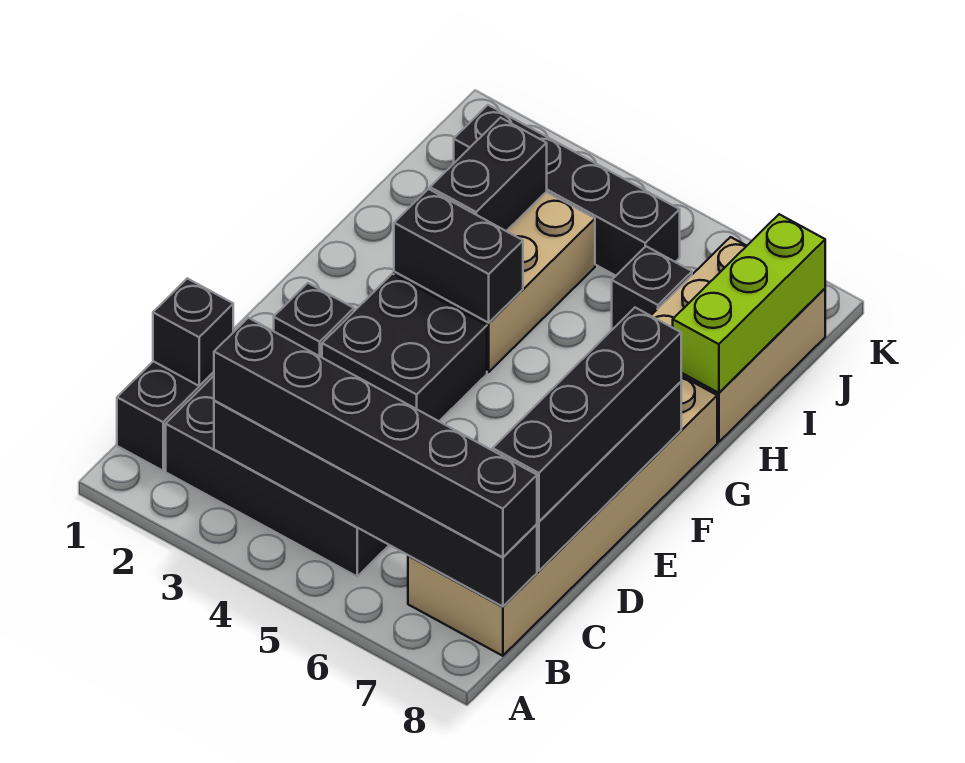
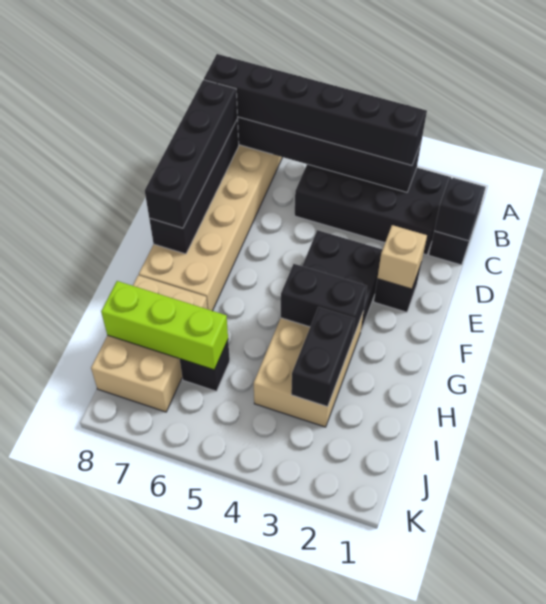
none -> tan brick E2 level 2
lime brick H8:J8 level 2 -> lime brick I6:I8 level 2
black brick J2:J5 level 1 -> none

